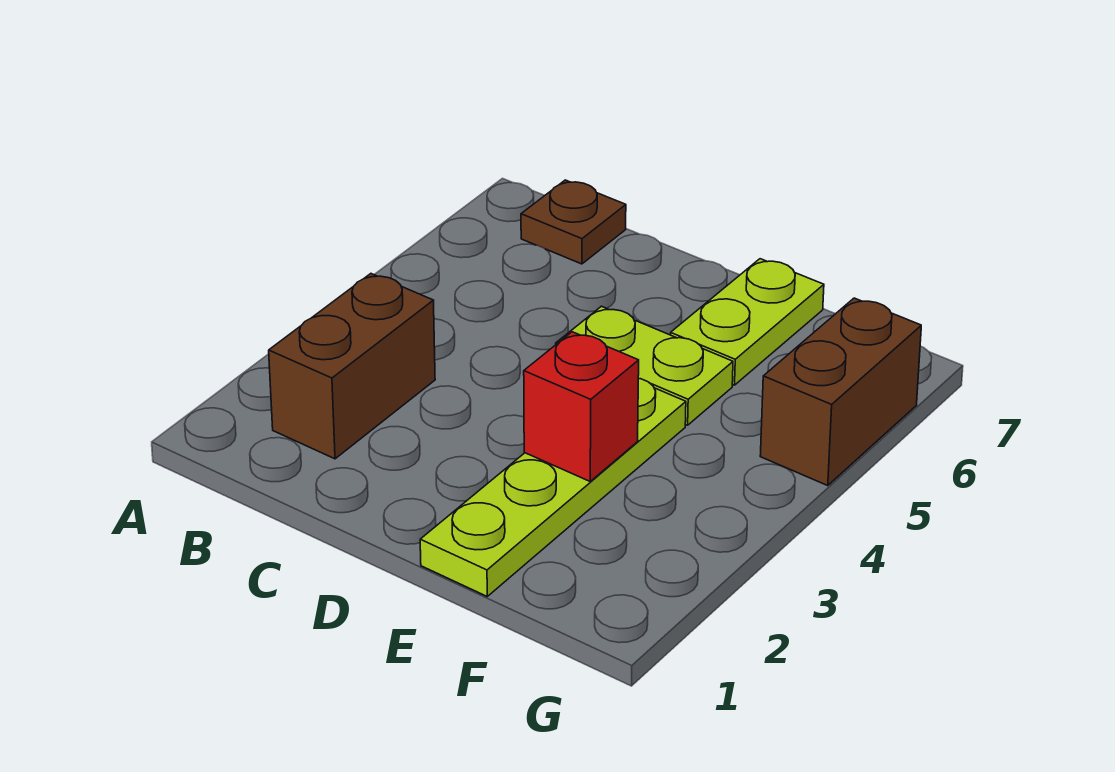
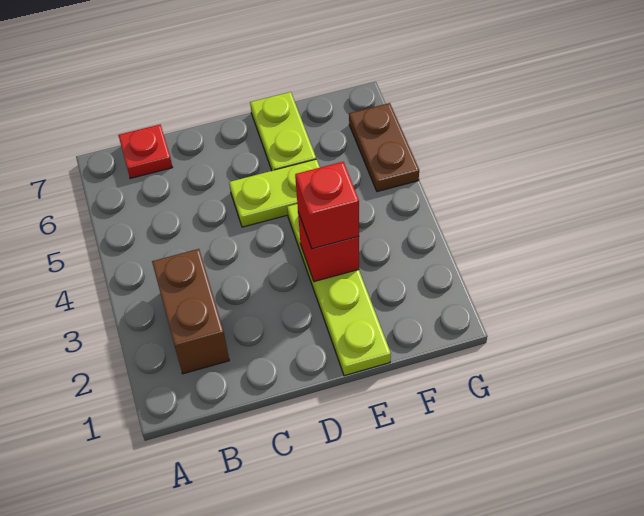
brown plate B7 level 1 -> red plate B7 level 1
none -> red brick E3 level 3
brown brick G5:G6 level 1 -> brown plate G5:G6 level 1

